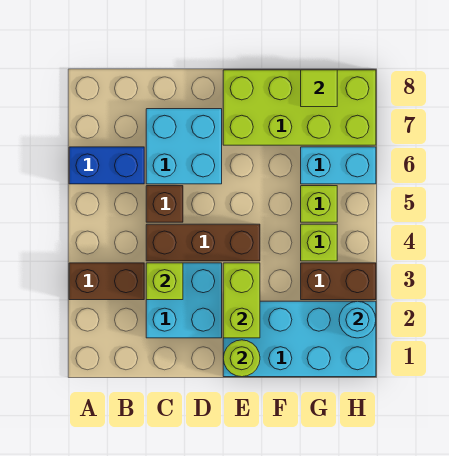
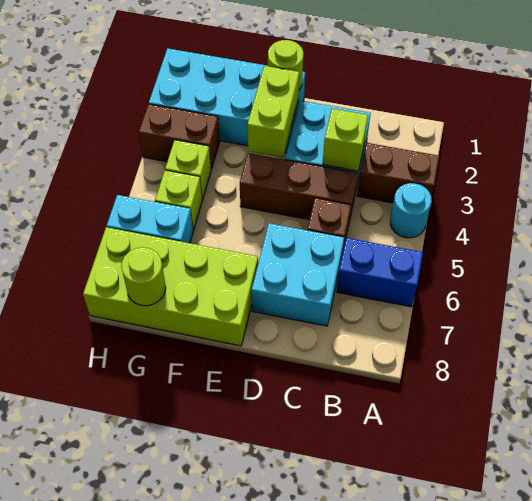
lime tile G8 level 2 -> lime round brick G8 level 2
cyan round brick H2 level 2 -> cyan round brick A4 level 1

